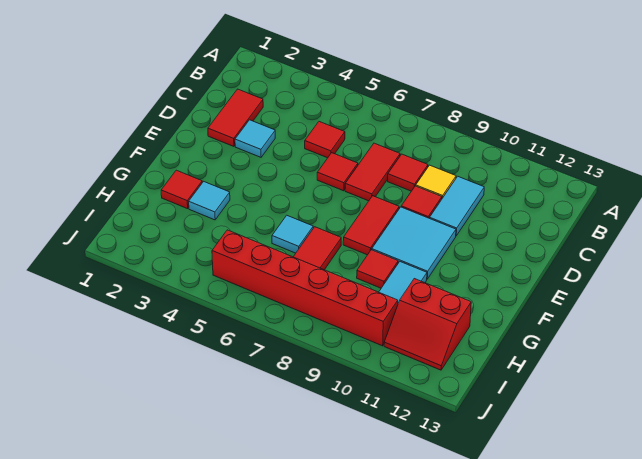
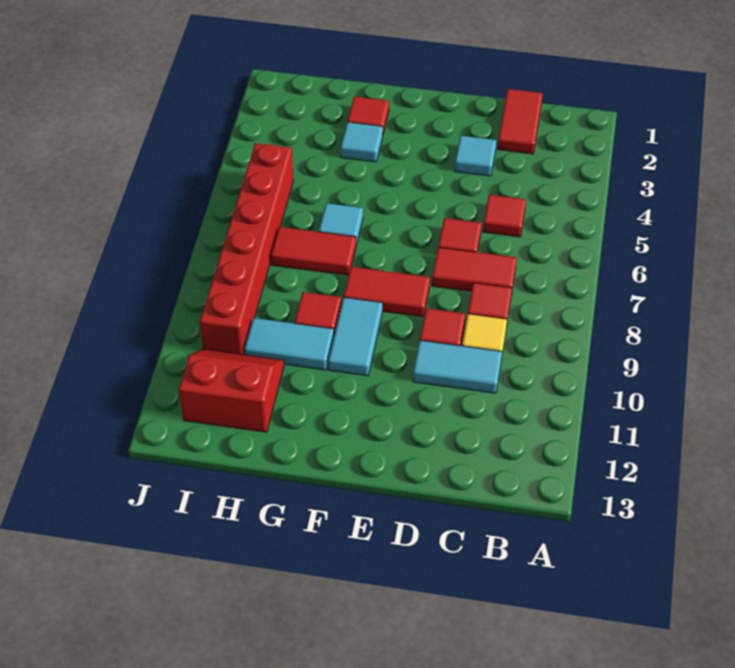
red tile C2:D2 level 1 -> red tile C1:C2 level 1
cyan tile E9:F10 level 1 -> cyan tile F9:F10 level 1
red slope H11:I12 level 1 top H -> red slope H11:I12 level 1 top 12

